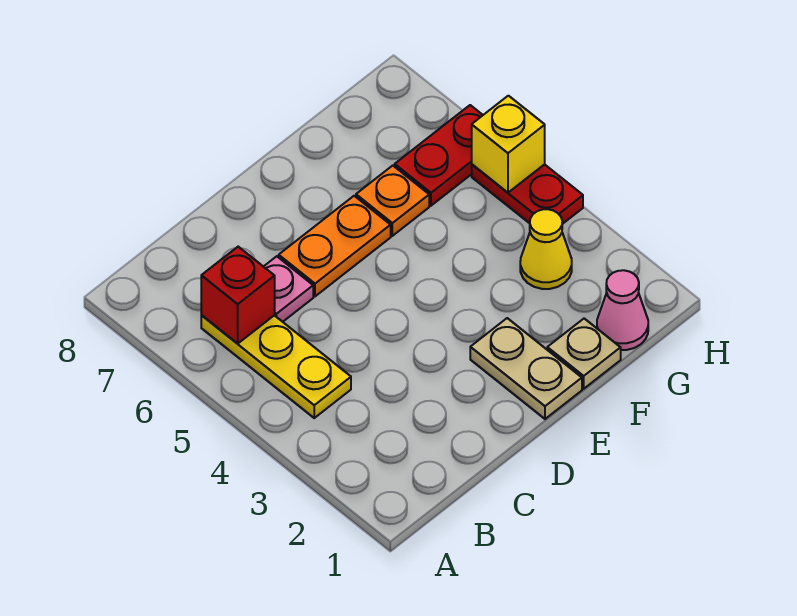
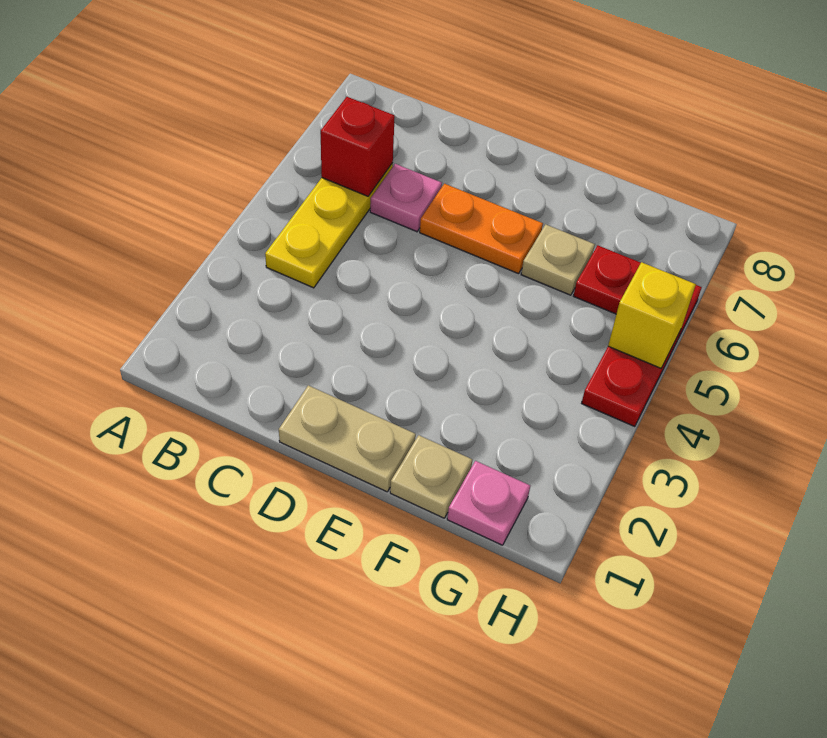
tan plate E1:E2 level 1 -> tan plate D1:E1 level 1
orange plate F6 level 1 -> tan plate F6 level 1
pink cone G1 level 1 -> pink plate G1 level 1
yellow cone G3 level 1 -> none

